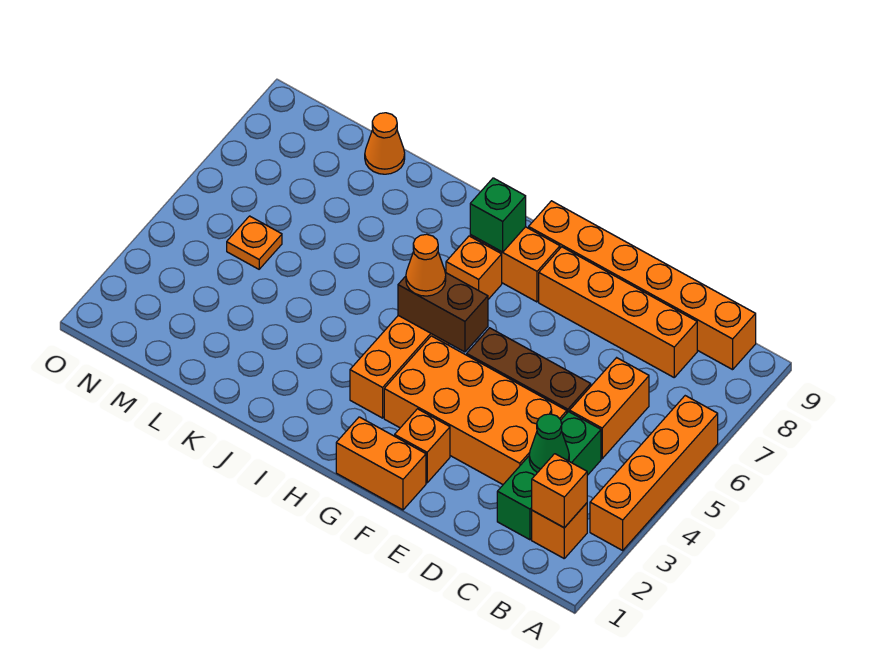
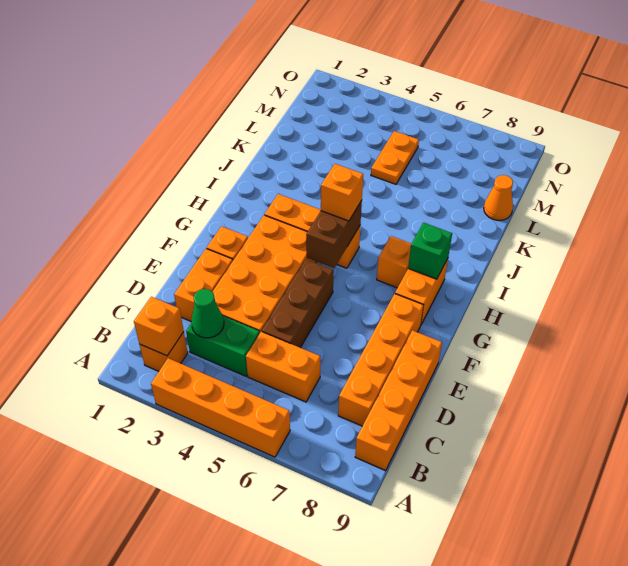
orange brick B9:G9 level 1 -> orange brick B9:E9 level 1
green brick C2:C4 level 1 -> green brick C3:C4 level 1
orange brick F1:G1 level 1 -> orange brick D2:E2 level 1
orange cone H5 level 3 -> orange brick H5 level 3
orange plate M5 level 1 -> orange plate L5:M5 level 1

